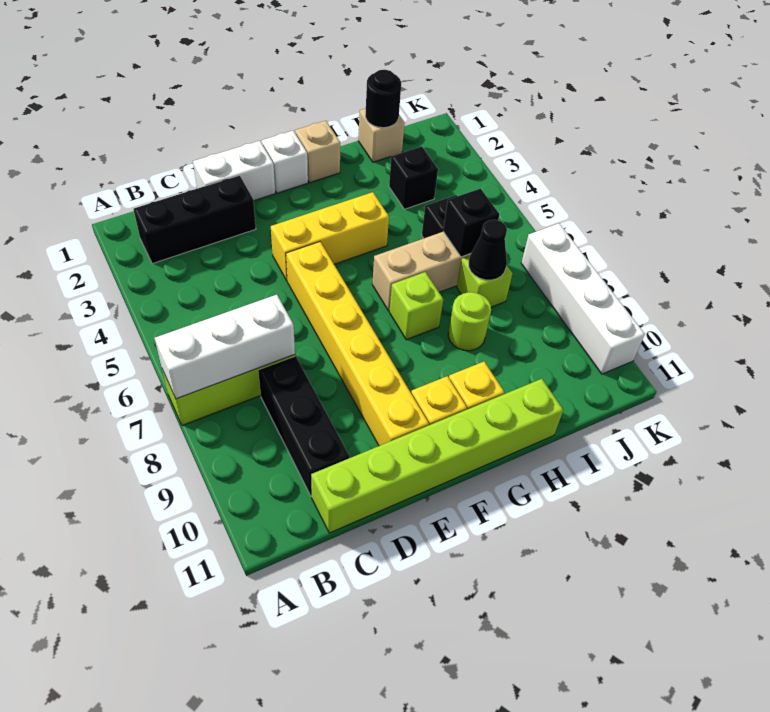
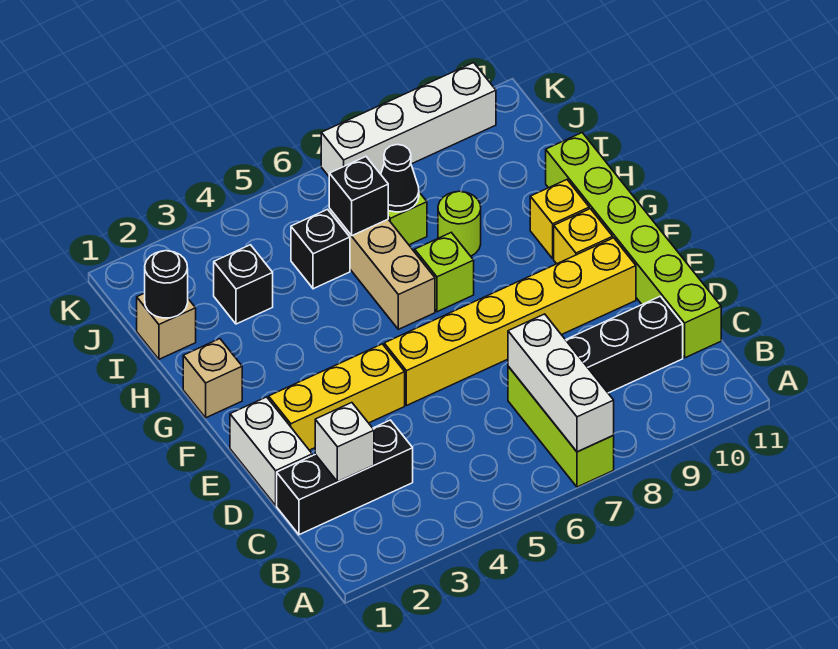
black brick B2:D2 level 1 -> black brick C1:C3 level 1
yellow brick E4:G4 level 1 -> yellow brick E2:E4 level 1
white brick F1 level 1 -> white brick C2 level 2

